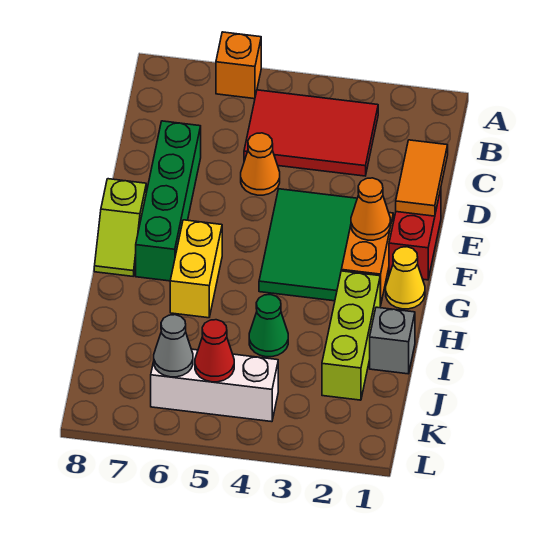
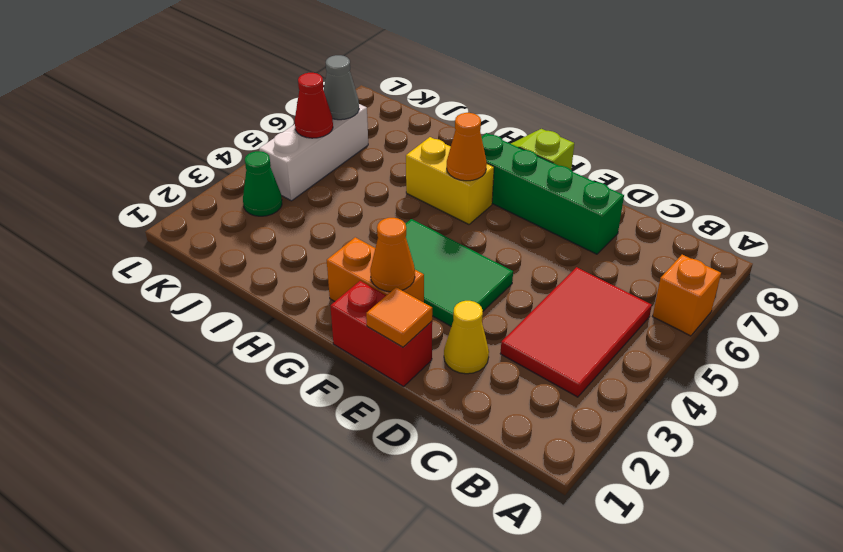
orange tile D1:E1 level 2 -> orange tile E1 level 2
orange cone D5 level 1 -> orange cone G6 level 2
yellow cone G1 level 1 -> yellow cone D2 level 1
lime brick H2:J2 level 1 -> none
grey brick I1 level 1 -> none
green cone I4 level 1 -> green cone K3 level 1

